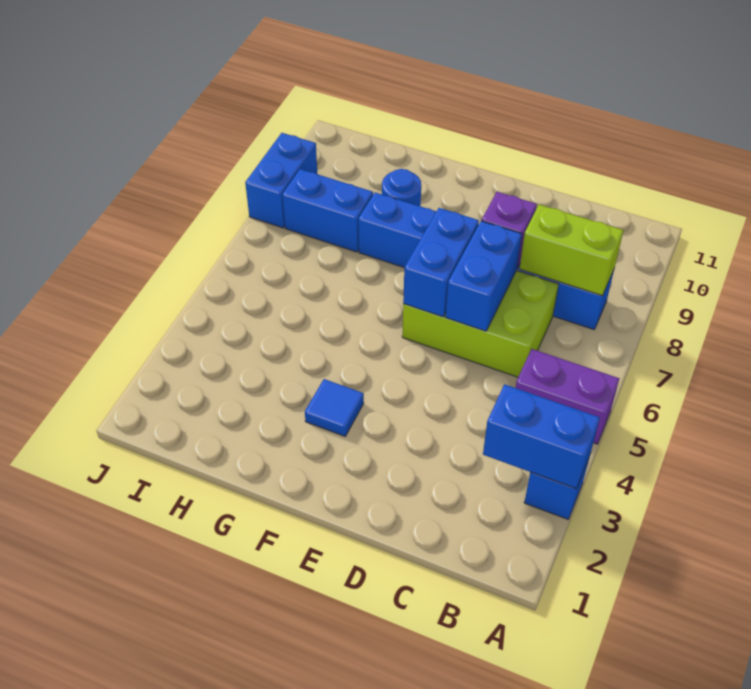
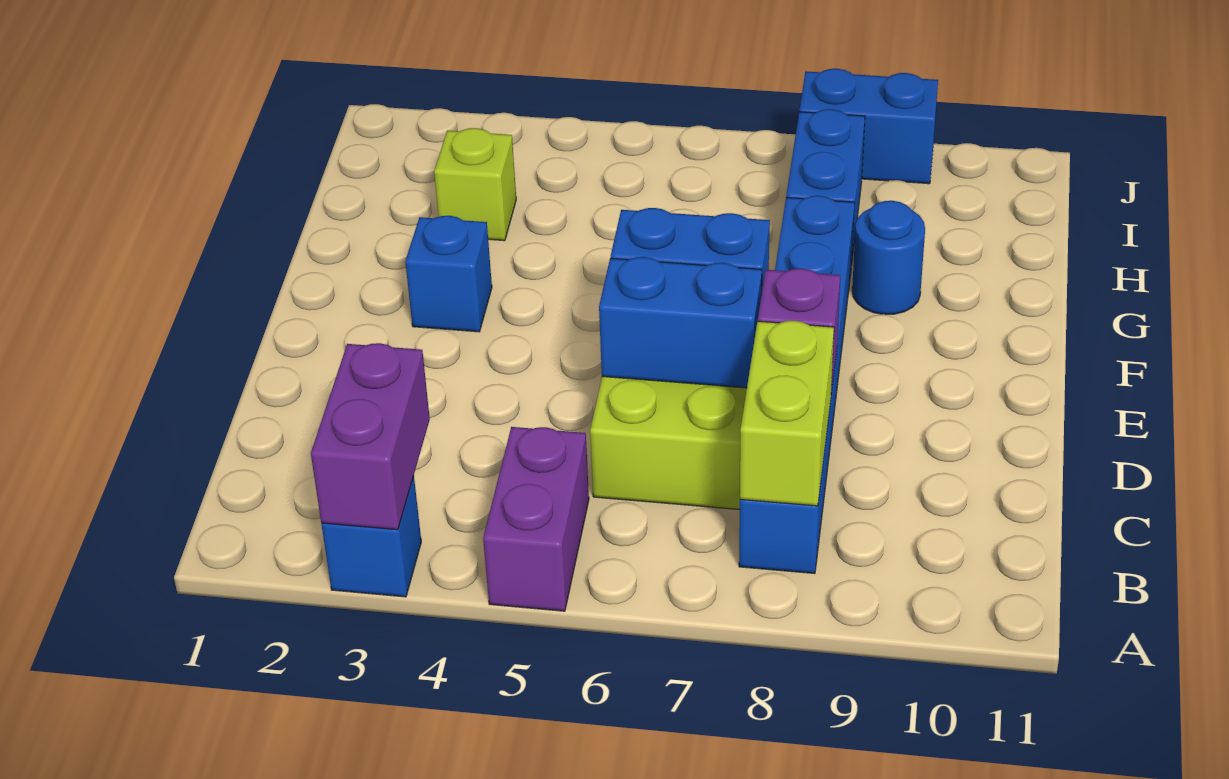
blue brick A3:B3 level 2 -> purple brick A3:B3 level 2
blue tile F3 level 1 -> blue brick F3 level 1
none -> lime brick H3 level 1

